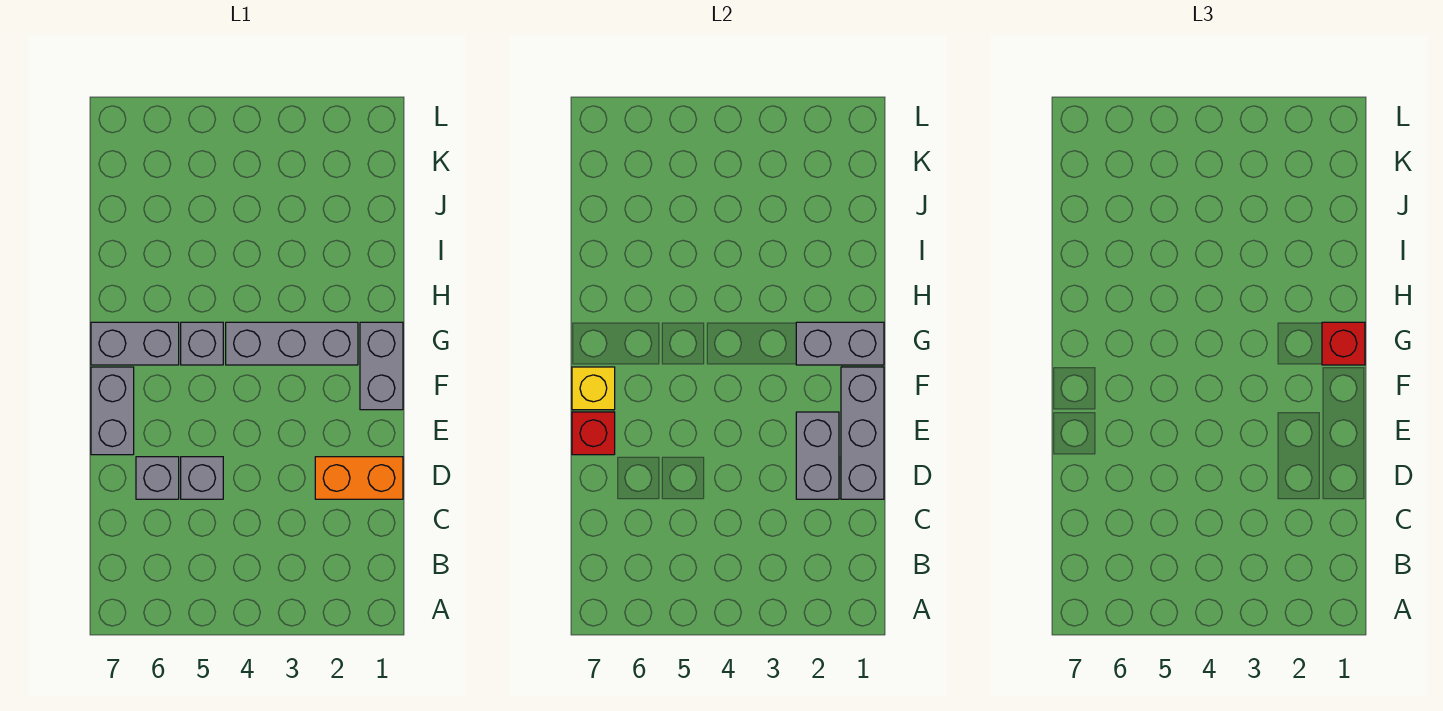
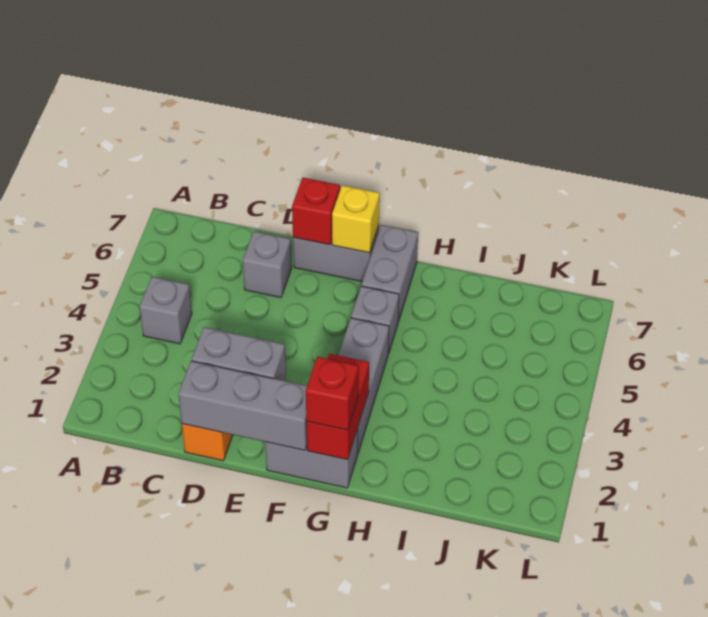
grey brick D5 level 1 -> grey brick B4 level 1
grey brick G1:G2 level 2 -> red brick G1:G2 level 2

